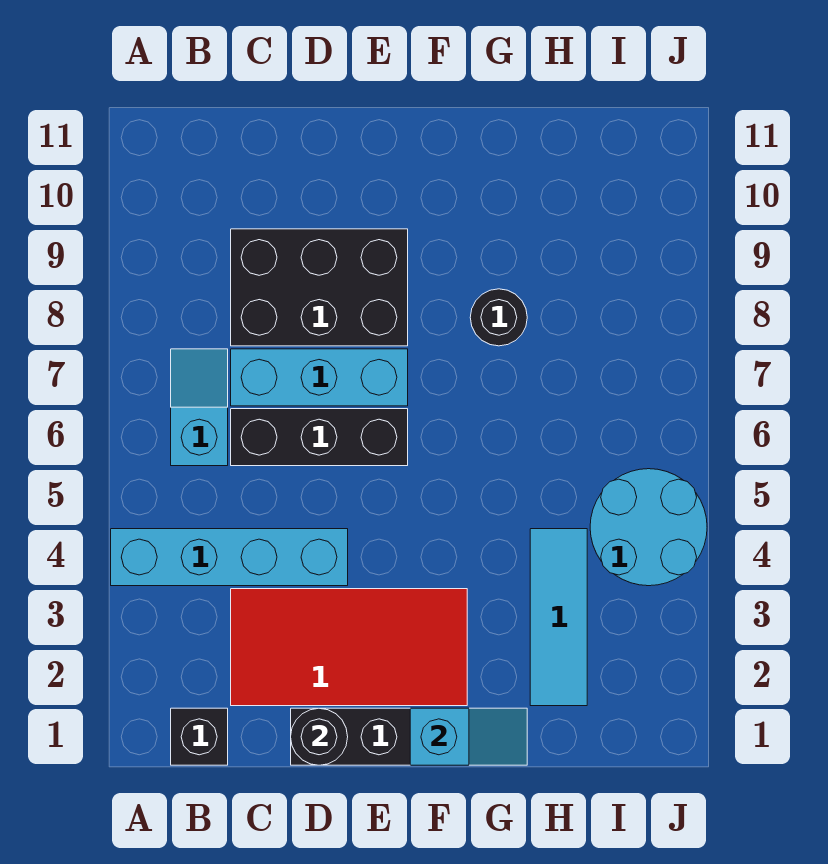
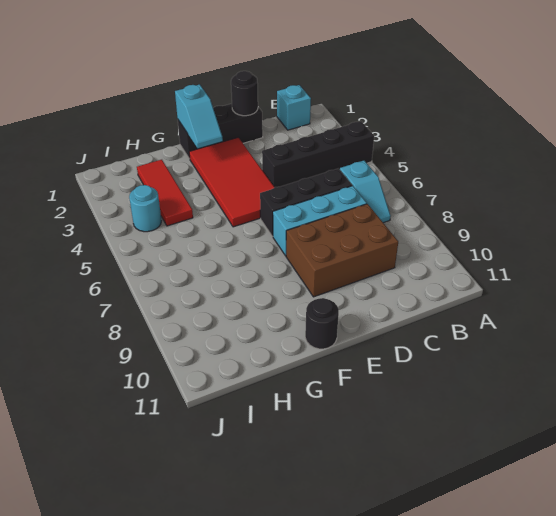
cyan brick A4:D4 level 1 -> black brick A4:D4 level 1
black brick B1 level 1 -> cyan brick B1 level 1
red tile C2:F3 level 1 -> red tile E2:F5 level 1
black brick C8:E9 level 1 -> brown brick C8:E9 level 1
cyan slope F1:G1 level 2 top F -> cyan slope F1:F2 level 2 top 1
black round brick G8 level 1 -> black round brick F11 level 1
cyan tile H2:H4 level 1 -> red tile H2:H4 level 1
cyan round brick I4:J5 level 1 -> cyan round brick I4 level 1

